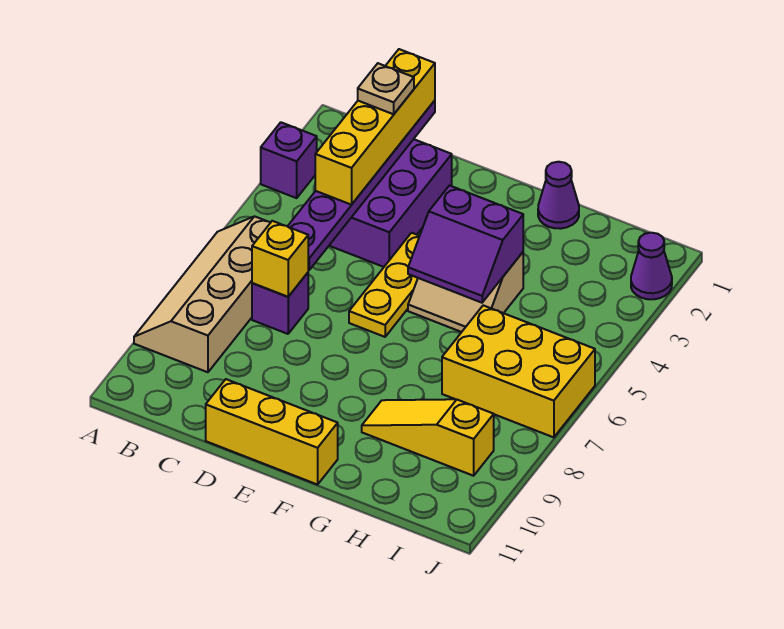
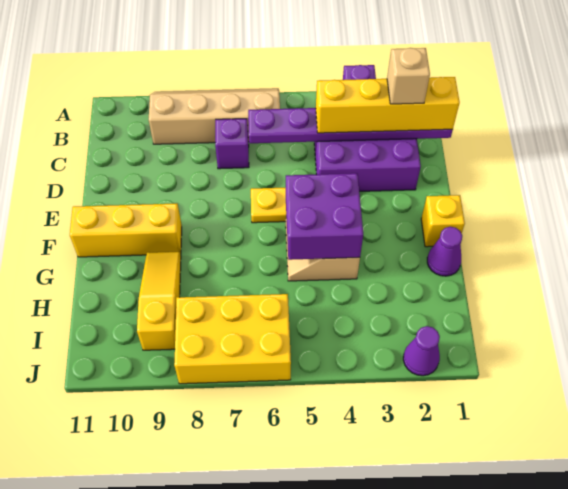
tan plate C2 level 4 -> tan brick C2 level 4
yellow brick C7 level 2 -> yellow brick F1 level 1
yellow brick D11:F11 level 1 -> yellow brick F9:F11 level 1
purple slope F4:G5 level 2 top 4 -> purple brick F4:G5 level 2
yellow brick H6:J7 level 1 -> yellow brick I6:J8 level 1

